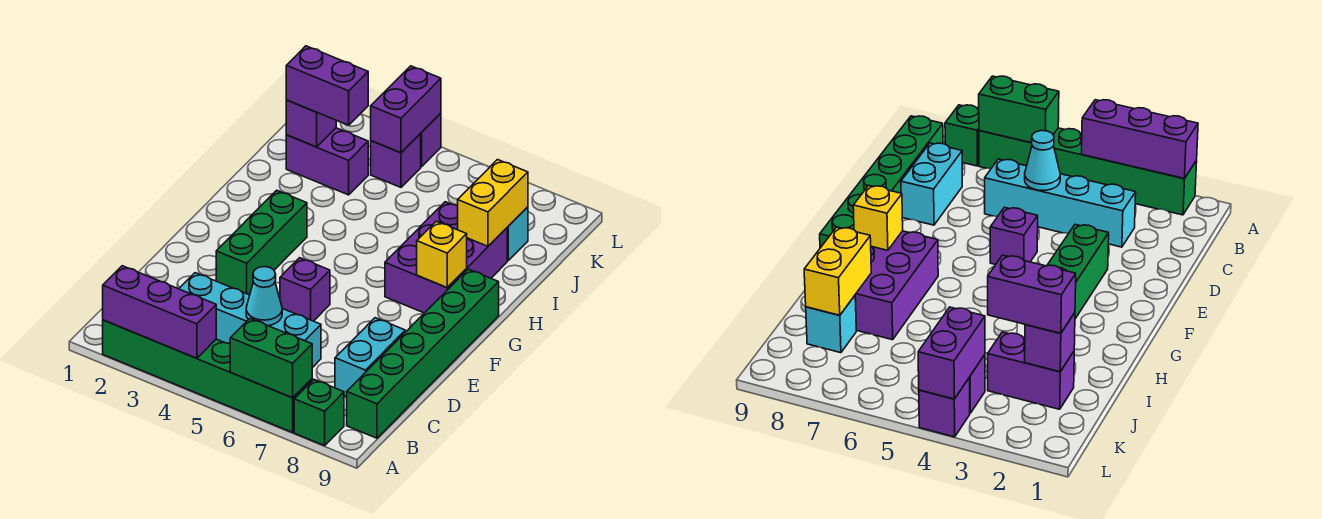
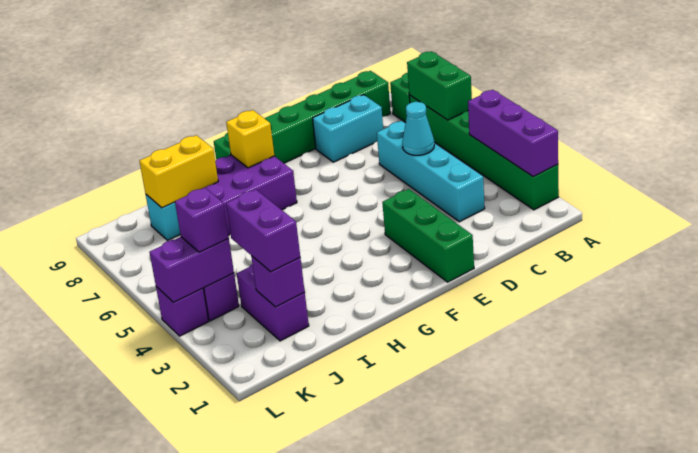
green brick E3:G3 level 1 -> green brick E1:E3 level 1
purple brick E5 level 1 -> purple brick K4 level 3

